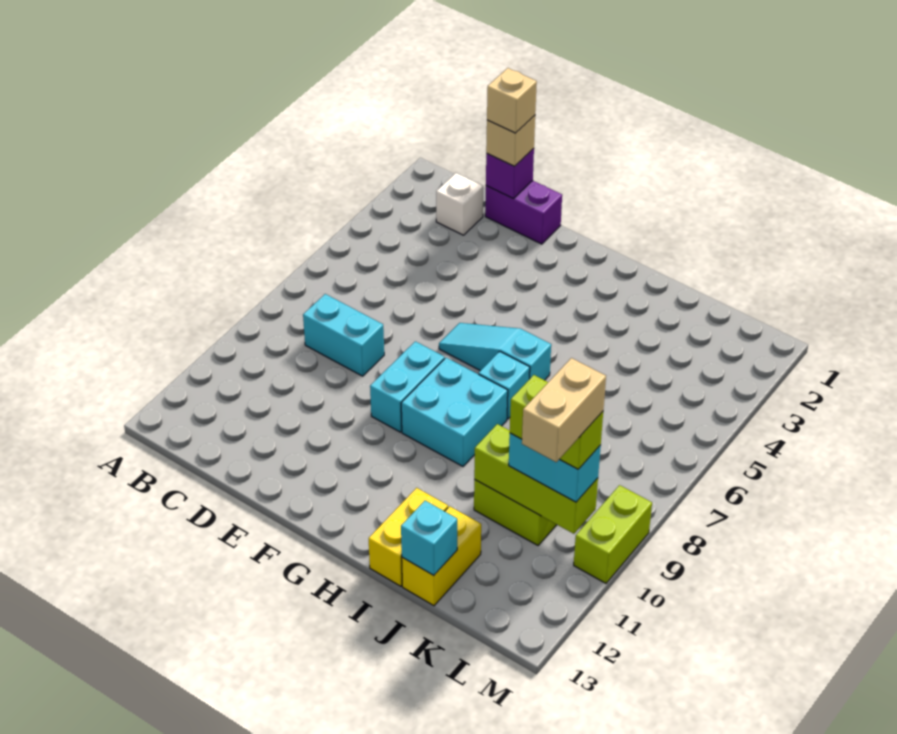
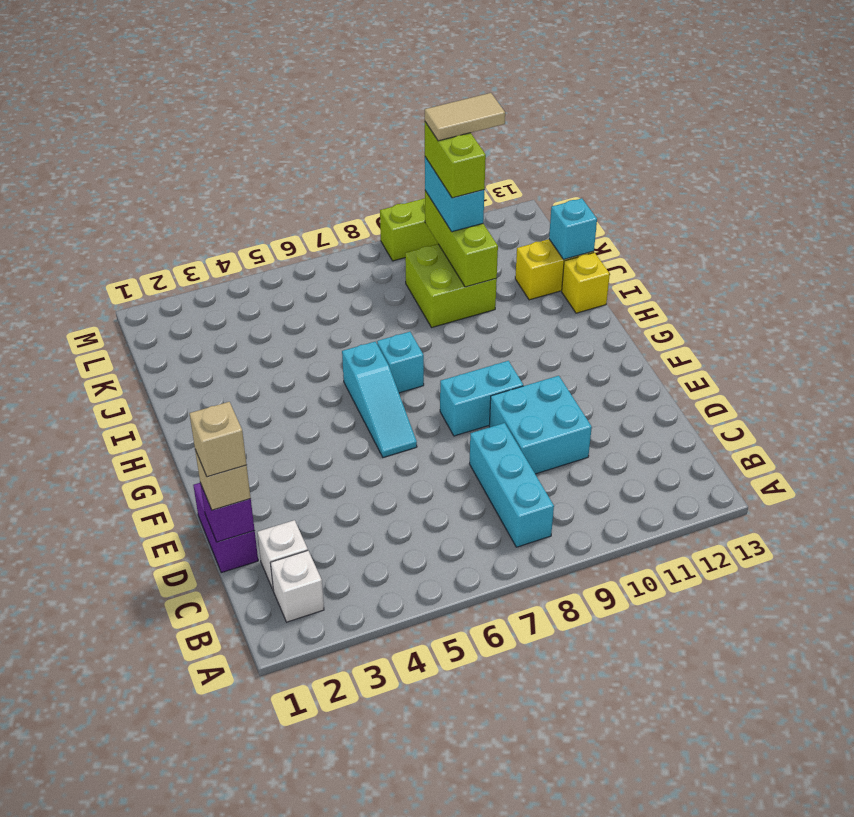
none -> white brick B2 level 1
cyan brick C8:D8 level 1 -> cyan brick B8:D8 level 1
cyan brick G8:H9 level 1 -> cyan brick D9:E10 level 1
yellow brick I12:I13 level 1 -> yellow brick I13 level 1
tan brick L10:L11 level 5 -> tan tile L10:L11 level 5

